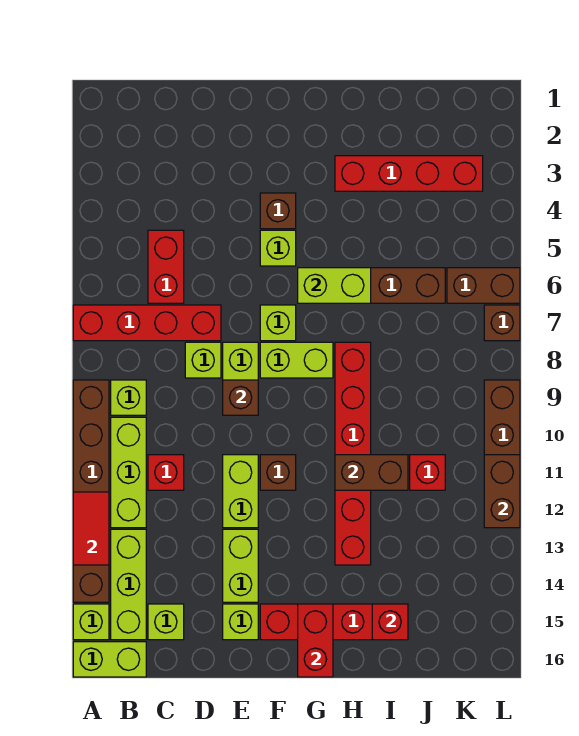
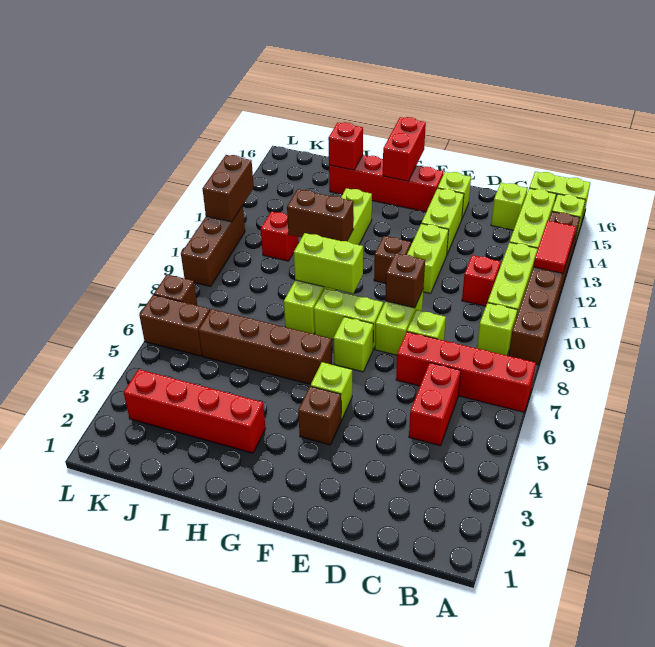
lime brick G6:H6 level 2 -> lime brick G9:H9 level 2
red brick H8:H13 level 1 -> lime brick H8:H13 level 1

